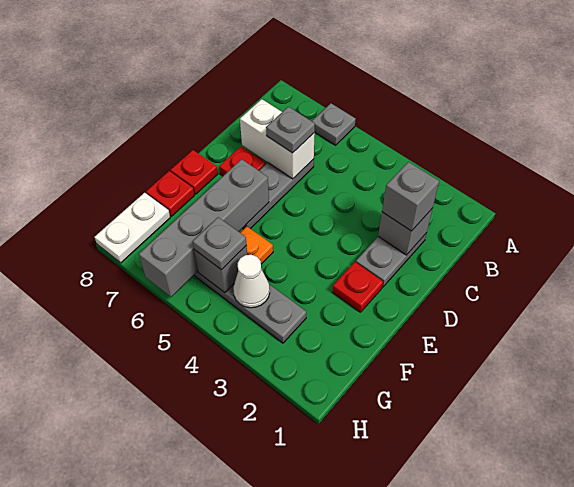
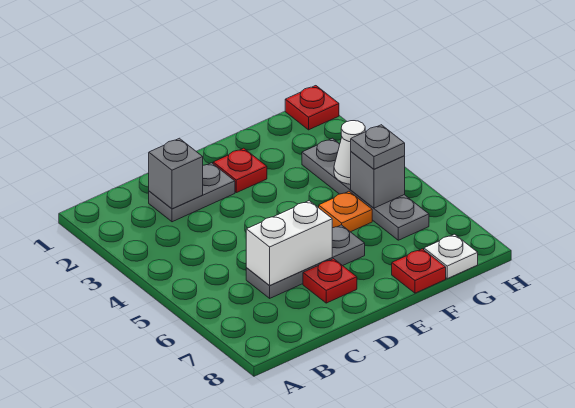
grey plate A6 level 1 -> none
grey brick C2 level 3 -> none
white brick C6:C7 level 2 -> white brick C6:D6 level 2
grey plate C6 level 3 -> none
grey brick E6:H6 level 2 -> none
red plate E8 level 1 -> red plate H1 level 1
white plate G8:H8 level 1 -> white plate G8 level 1

